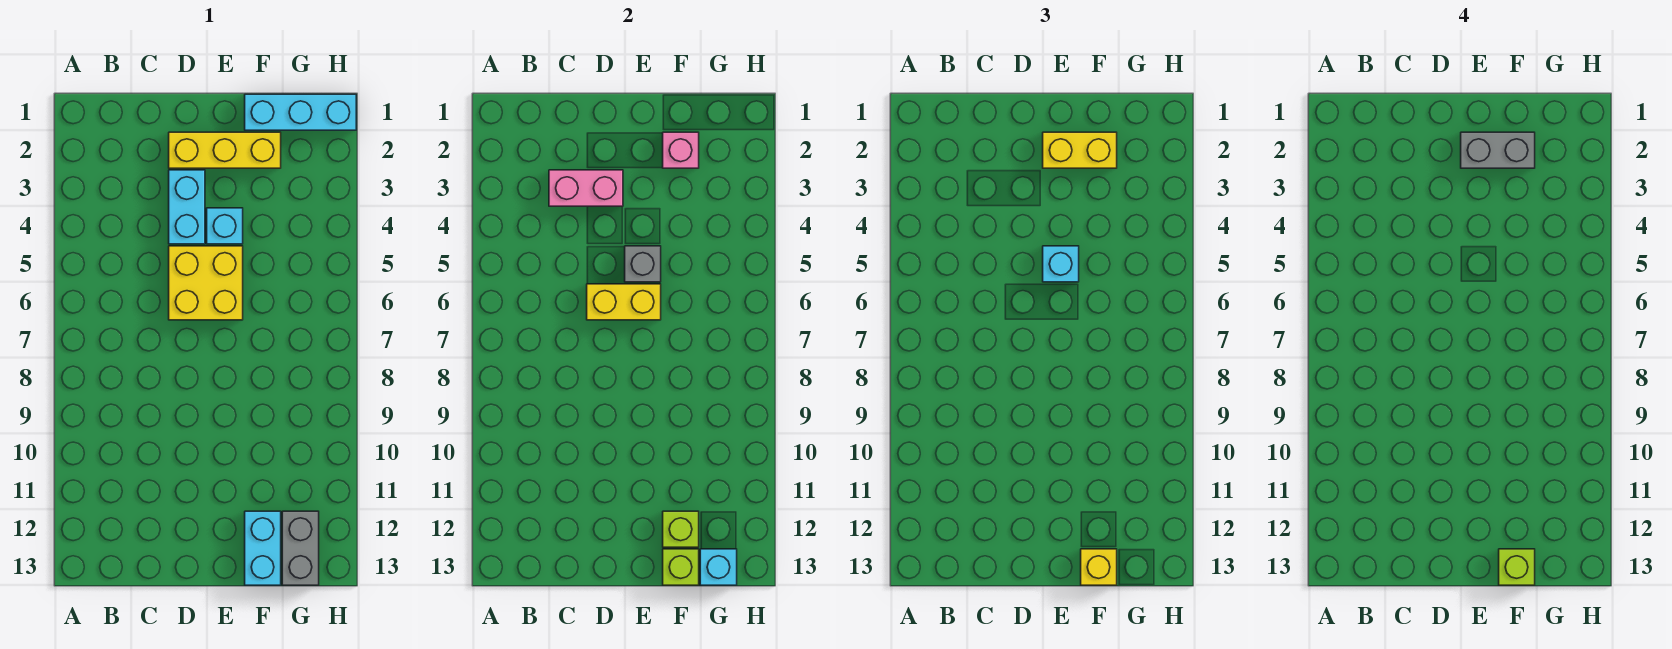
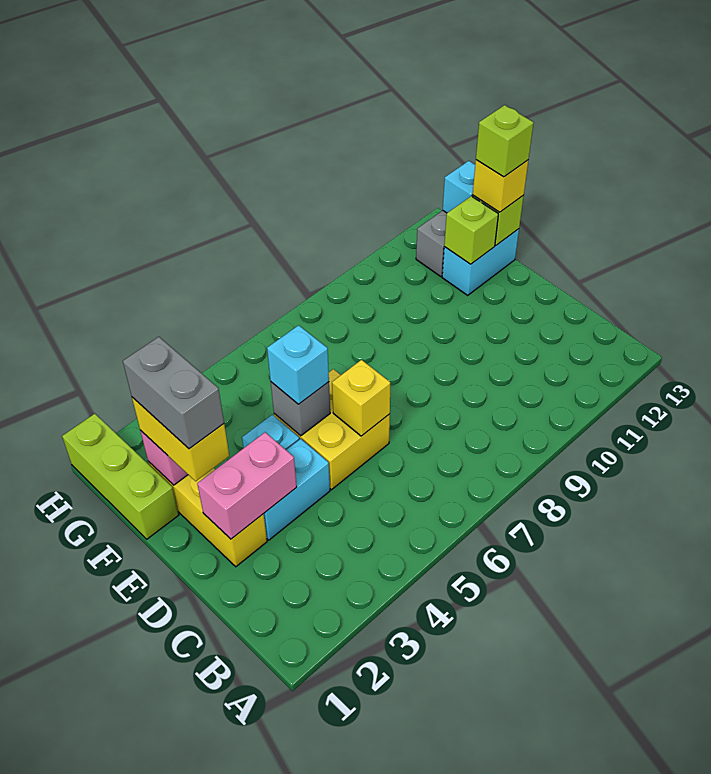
pink brick C3:D3 level 2 -> pink brick D2:D3 level 2
yellow brick D6:E6 level 2 -> yellow brick D6 level 2
cyan brick F1:H1 level 1 -> lime brick F1:H1 level 1

